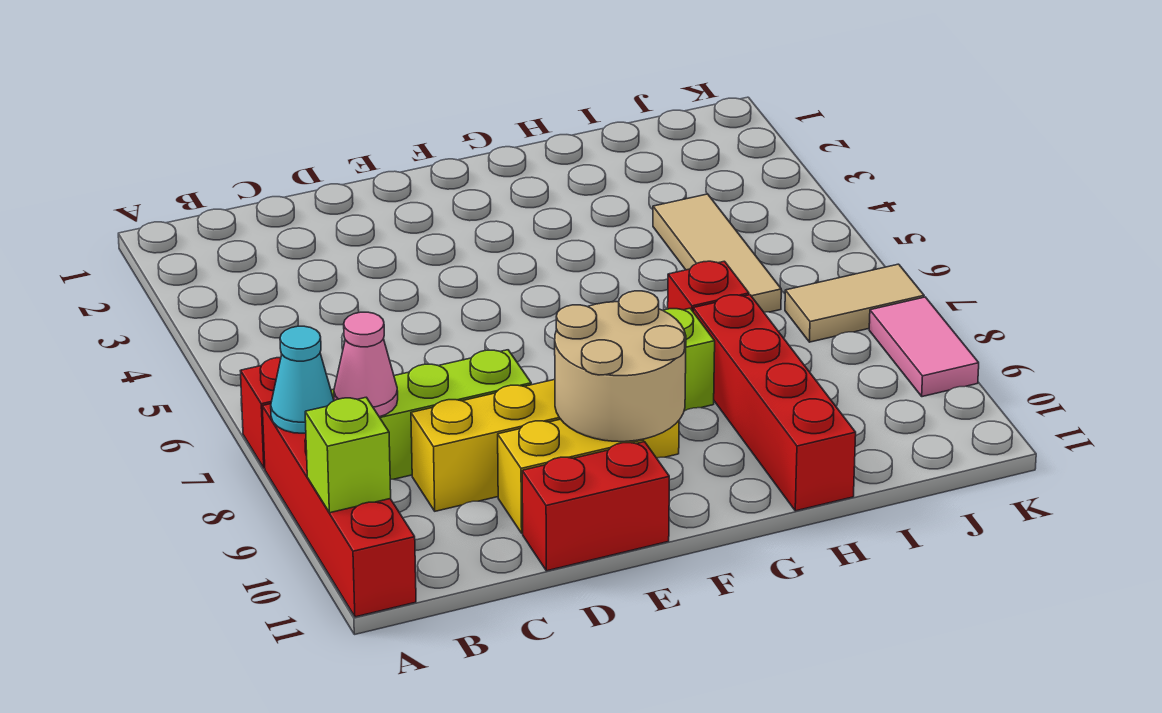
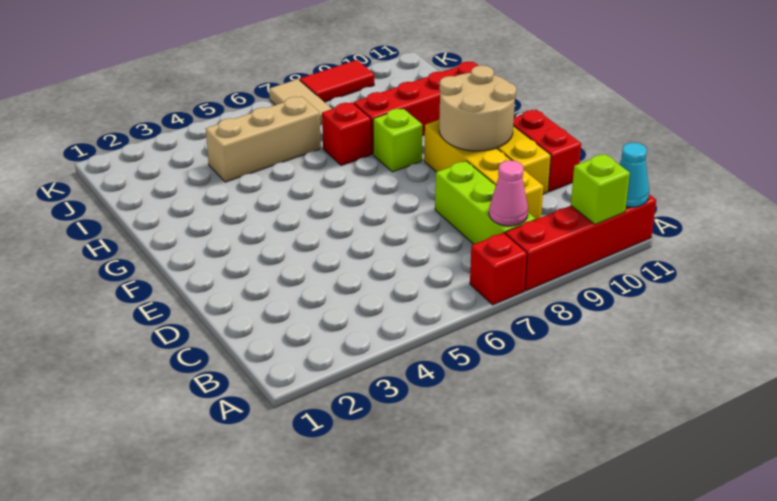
cyan cone A8 level 2 -> cyan cone A11 level 2
tan tile I4:I6 level 1 -> tan brick I4:I6 level 1
pink tile K8:K9 level 1 -> red tile K8:K9 level 1

